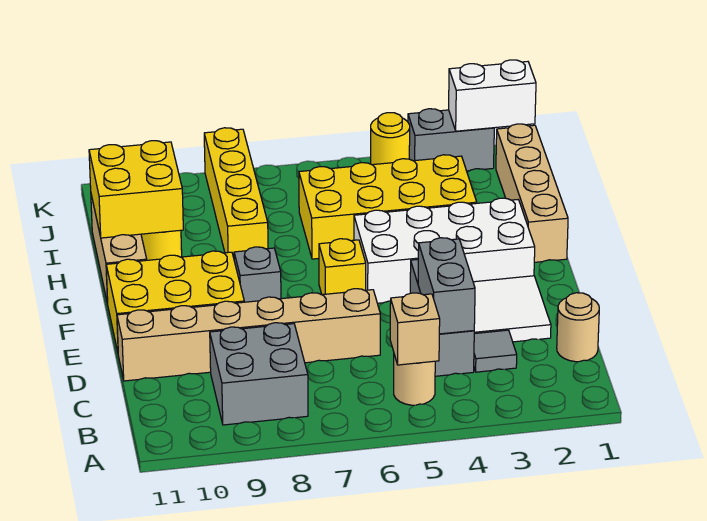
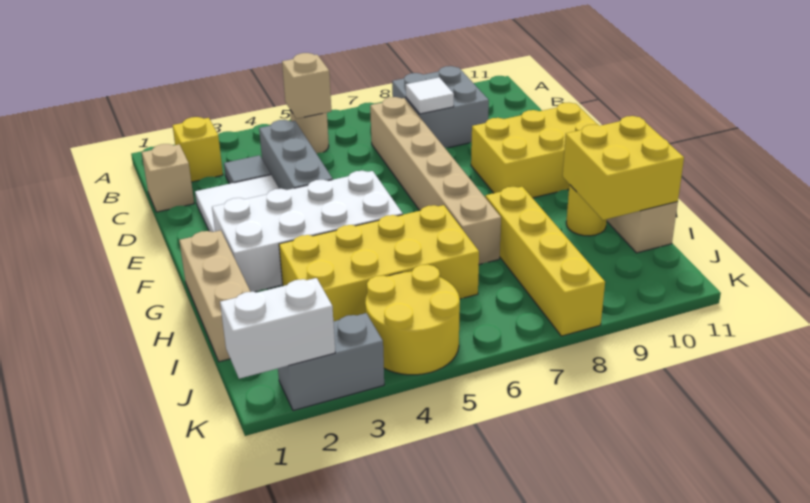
tan round brick C1 level 1 -> tan brick C1 level 1
grey brick C4:D4 level 2 -> none
none -> white tile C8 level 2
tan brick D6:D11 level 1 -> tan brick C7:H7 level 1
yellow brick F6 level 1 -> yellow brick B2 level 1
grey brick F8 level 1 -> none
tan brick G1:J1 level 1 -> tan brick G1:I1 level 1
yellow round brick K4 level 1 -> yellow round brick J4:K5 level 1

